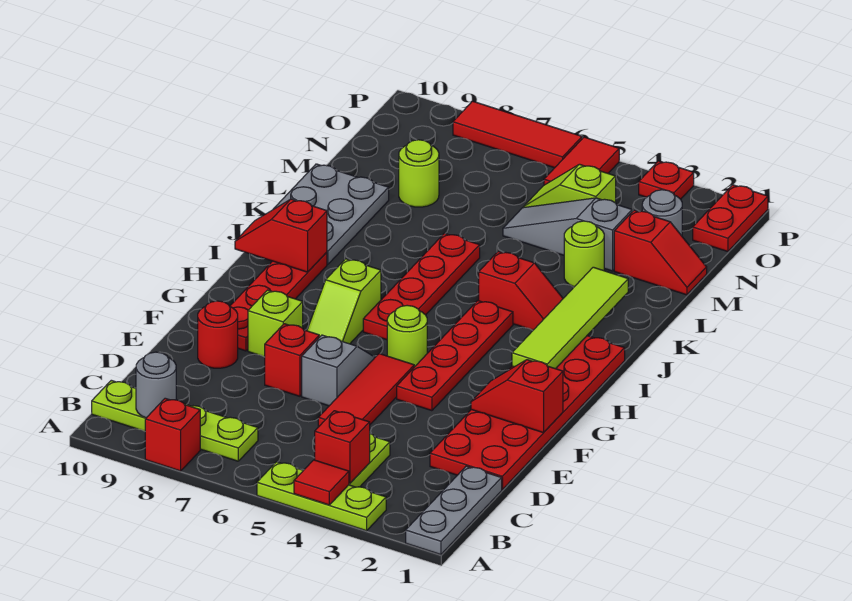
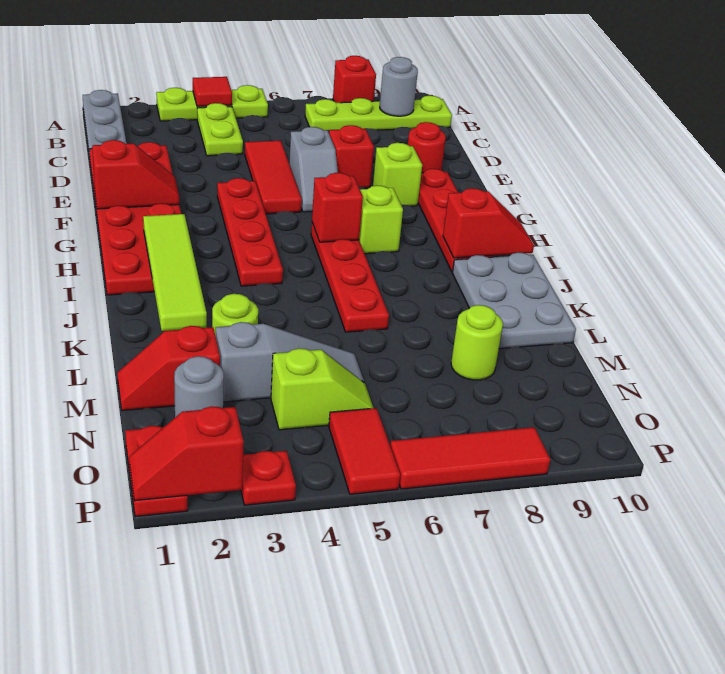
red brick B4 level 2 -> red brick H6 level 2
lime round brick G5 level 1 -> none
red slope J3:J4 level 1 top 4 -> red slope P1:P2 level 2 top 2

